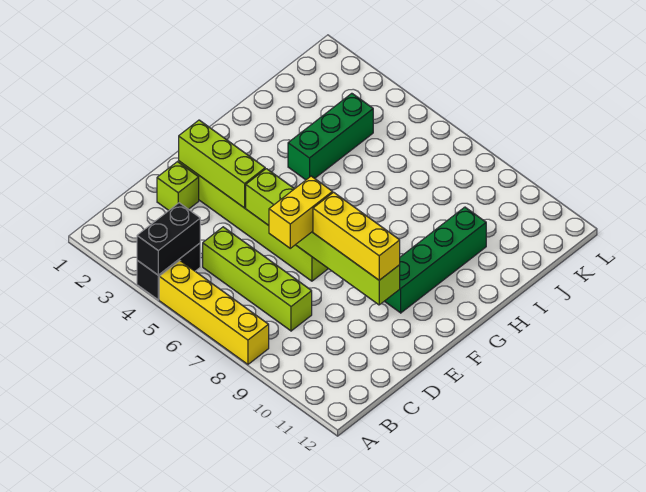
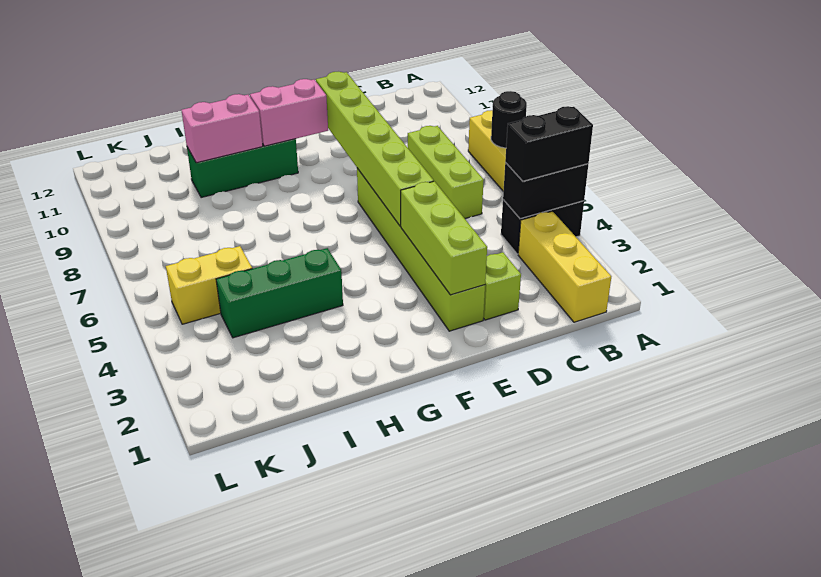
none -> black brick A4:B4 level 3
none -> black round brick A7 level 2
lime brick C5:C8 level 1 -> lime brick C6:C8 level 1
yellow brick D7:E7 level 3 -> yellow brick J5:K5 level 1
yellow brick E8:E10 level 3 -> yellow brick B1:B3 level 1
green brick F10:I10 level 1 -> green brick G10:I10 level 1
none -> pink brick F10:G10 level 2
none -> pink brick H10:I10 level 2

